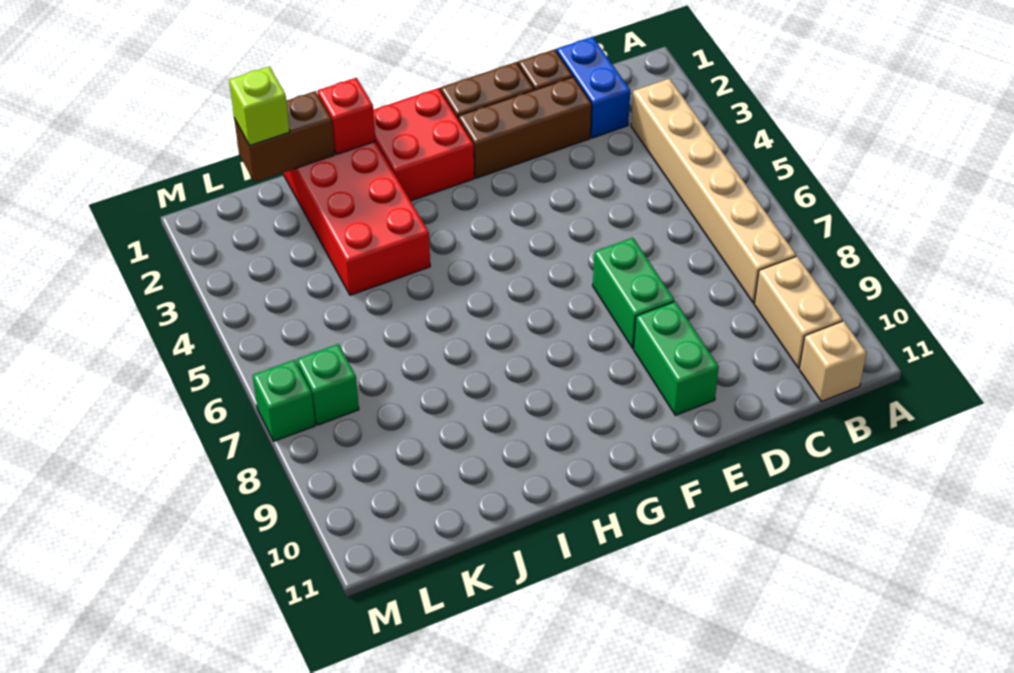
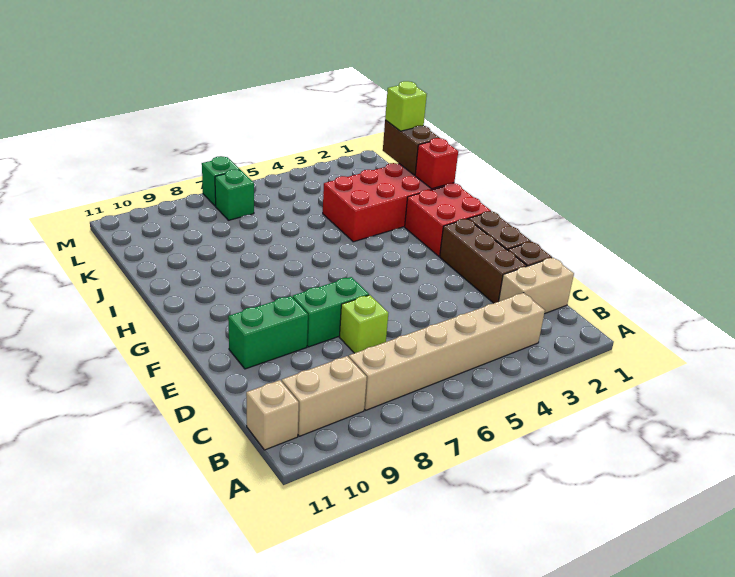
blue brick C1:C2 level 1 -> tan brick C1:C2 level 1
none -> lime brick D7 level 1

